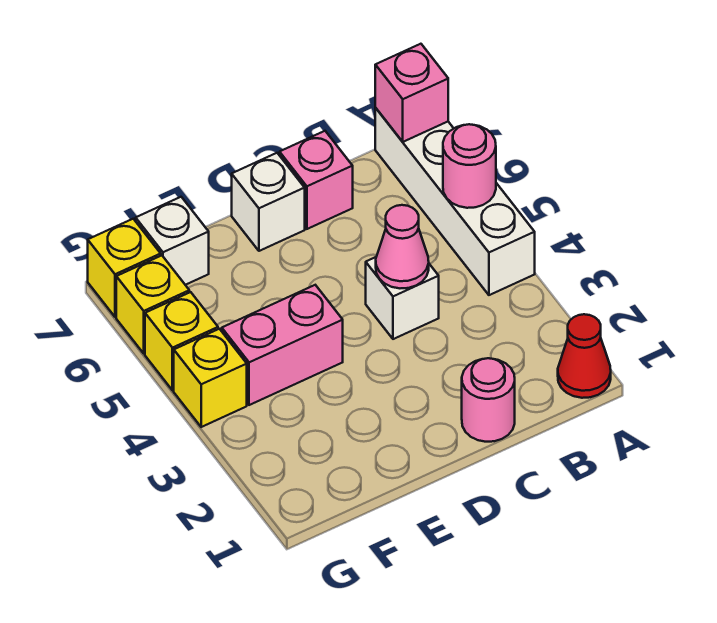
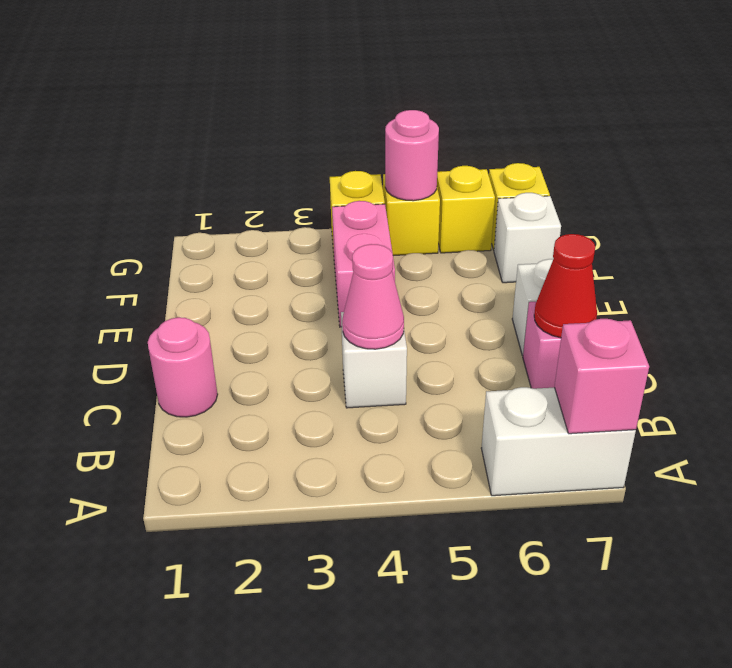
red cone A1 level 1 -> red cone C7 level 2
white brick A4:A7 level 1 -> white brick A6:A7 level 1
pink round brick A5 level 2 -> pink round brick G5 level 2

